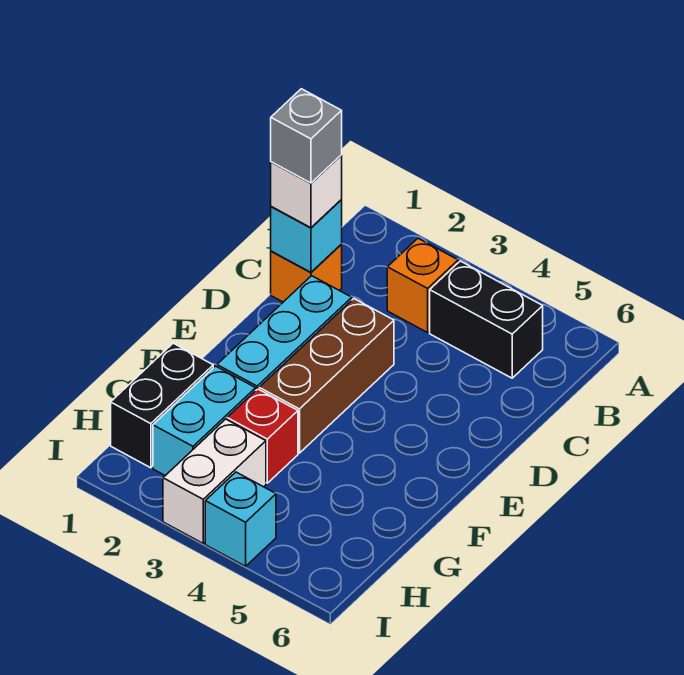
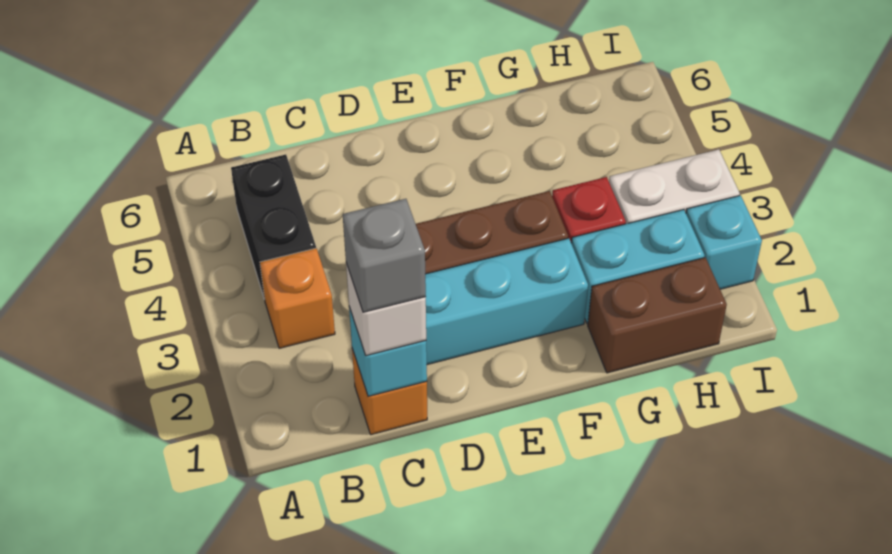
black brick G1:H1 level 1 -> brown brick G1:H1 level 1
cyan brick I4 level 1 -> cyan brick I2 level 1

